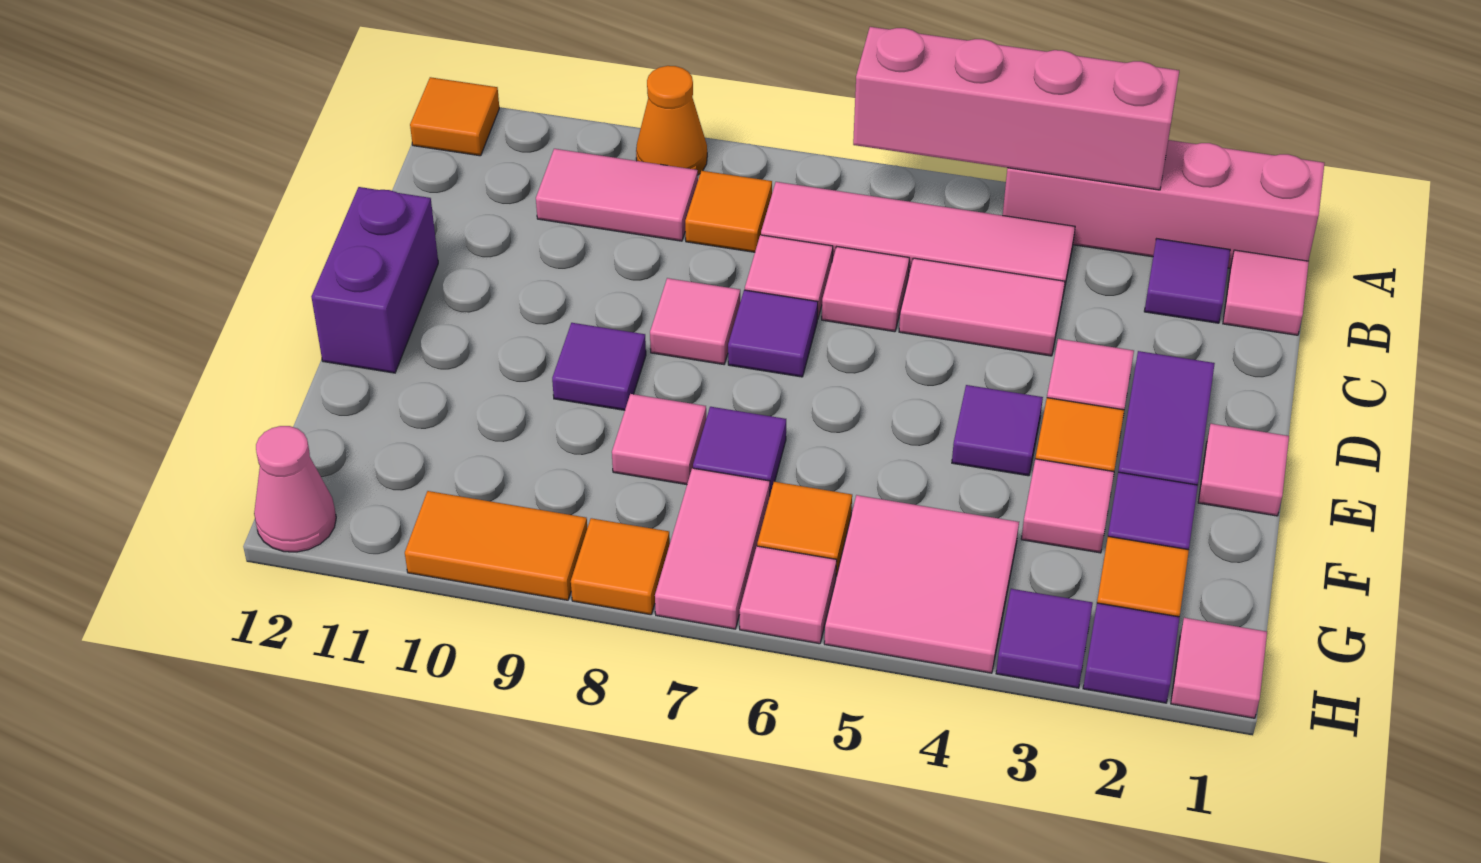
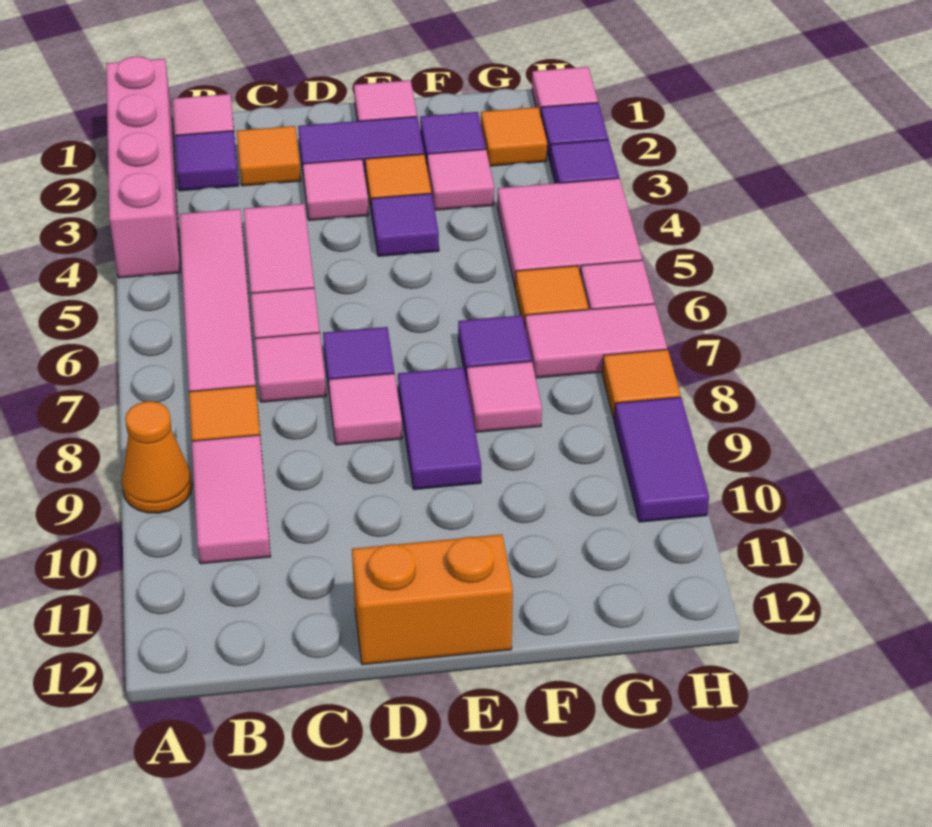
pink brick A3:A6 level 2 -> none
orange tile A12 level 1 -> orange tile C2 level 1
purple brick D12:E12 level 1 -> orange brick D12:E12 level 1
purple tile E9 level 1 -> purple tile E8:E9 level 1
orange tile H9:H10 level 1 -> purple tile H9:H10 level 1
pink cone H12 level 1 -> none

